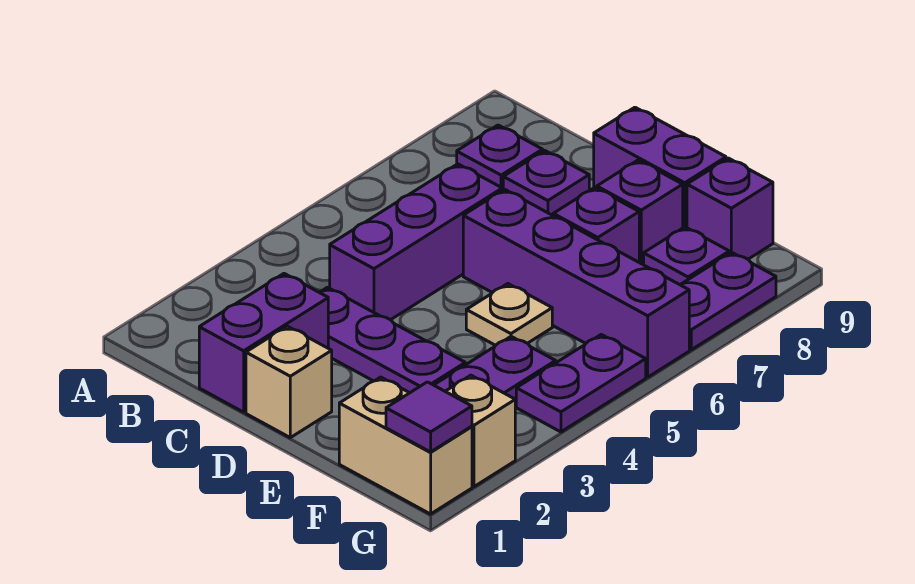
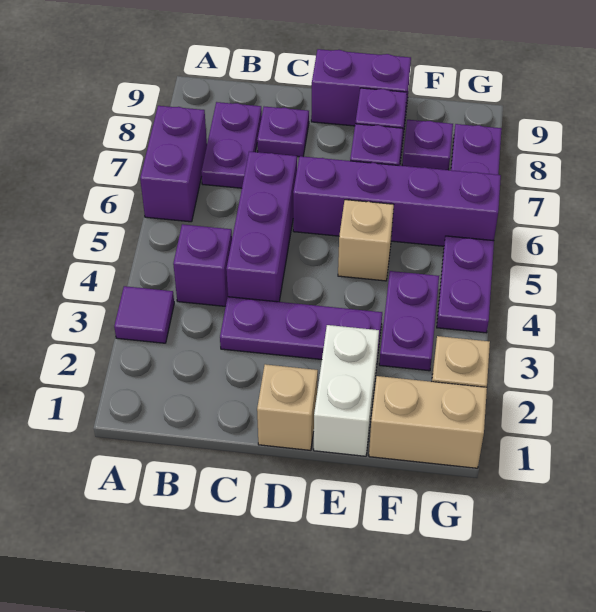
purple plate B8 level 1 -> purple plate B7:B8 level 1
purple brick C1:C2 level 1 -> purple brick A6:A7 level 1
none -> white brick E1:E2 level 1
tan plate E5 level 1 -> tan brick E5 level 1
purple brick F9 level 1 -> purple brick B4 level 1
purple tile G1 level 2 -> purple tile A3 level 1

